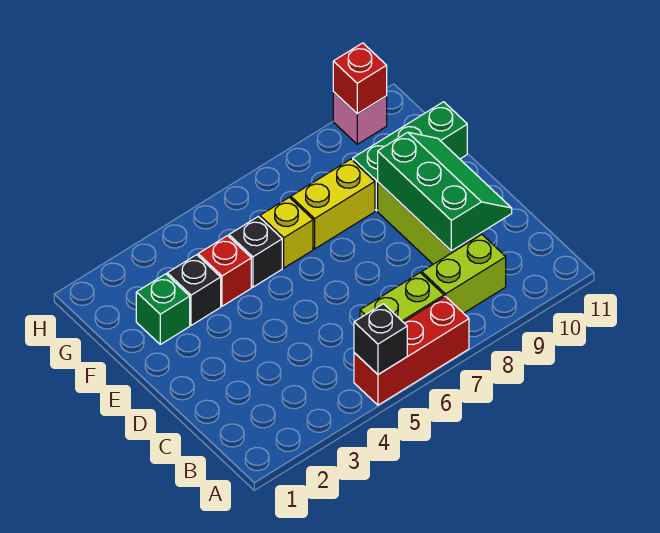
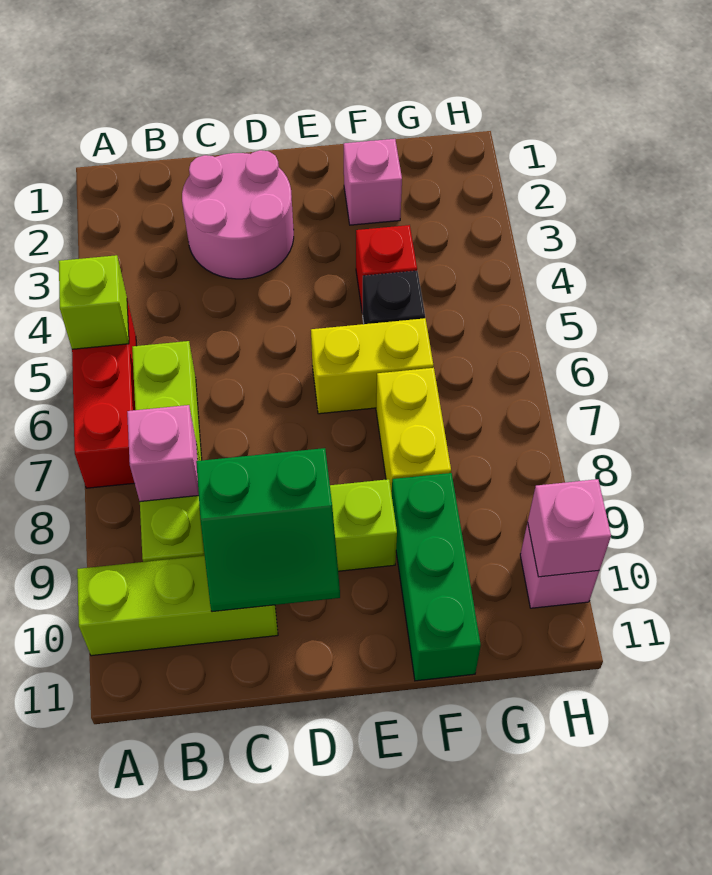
black brick A5 level 2 -> lime brick A5 level 2
none -> lime brick A10:C10 level 1
none -> pink brick B8 level 2
none -> pink round brick C2:D3 level 1
green slope C9:E10 level 2 top 9 -> green slope C9:D10 level 2 top 9
green brick F2 level 1 -> pink brick F2 level 1
black brick F3 level 1 -> none
yellow brick F6 level 1 -> yellow brick E6:F6 level 1
red brick H10 level 2 -> pink brick H10 level 2

